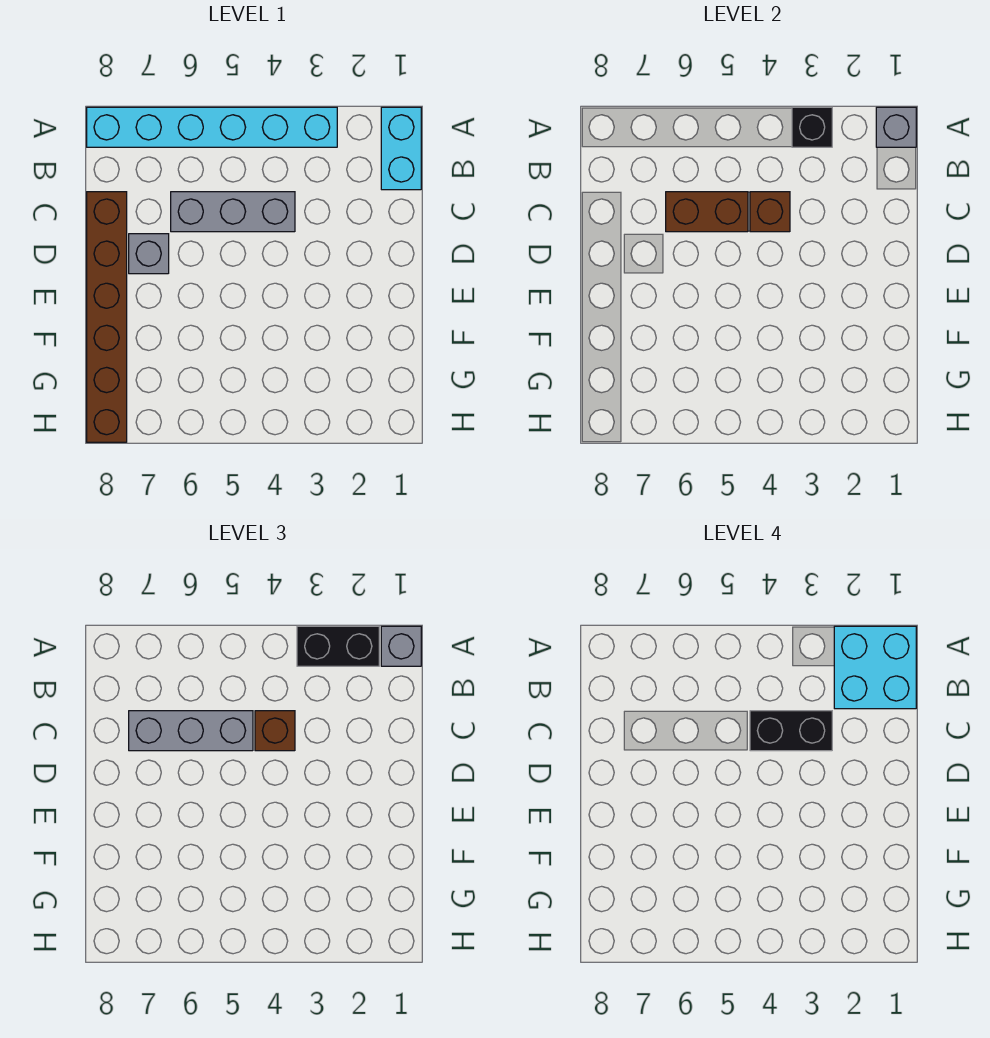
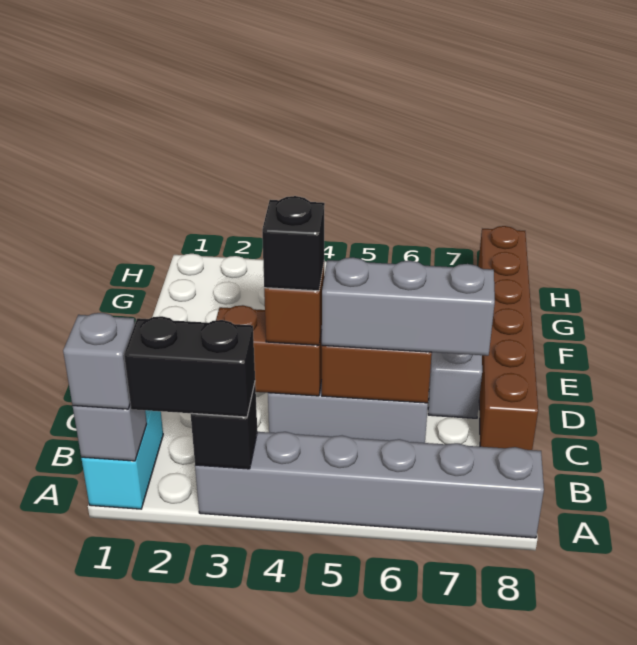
cyan brick A1:B2 level 4 -> none
cyan brick A3:A8 level 1 -> grey brick A3:A8 level 1
black brick C3:C4 level 4 -> black brick C4 level 4
brown brick C4 level 2 -> brown brick C3:C4 level 2

